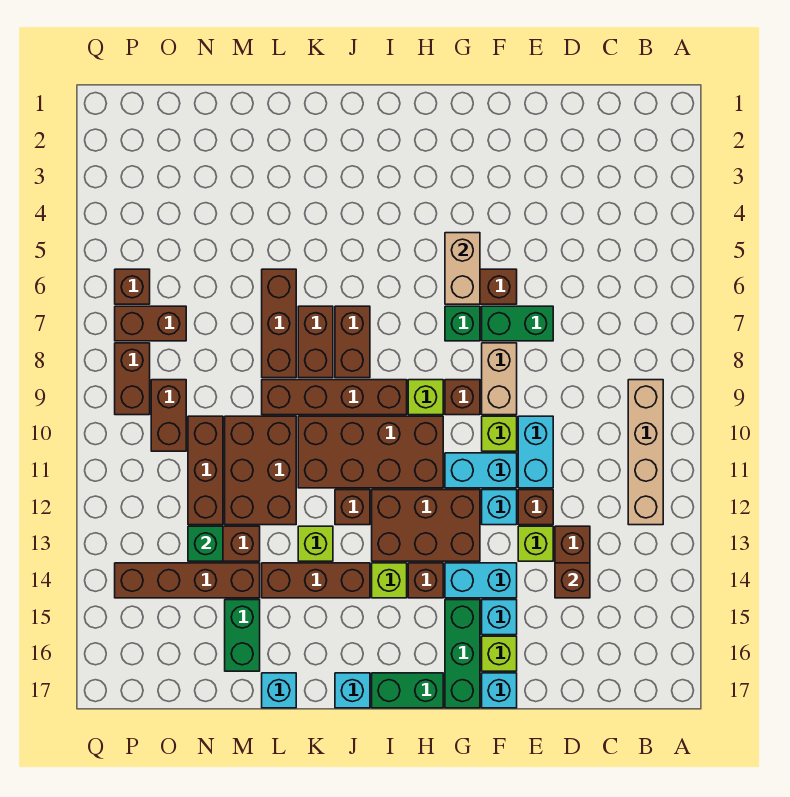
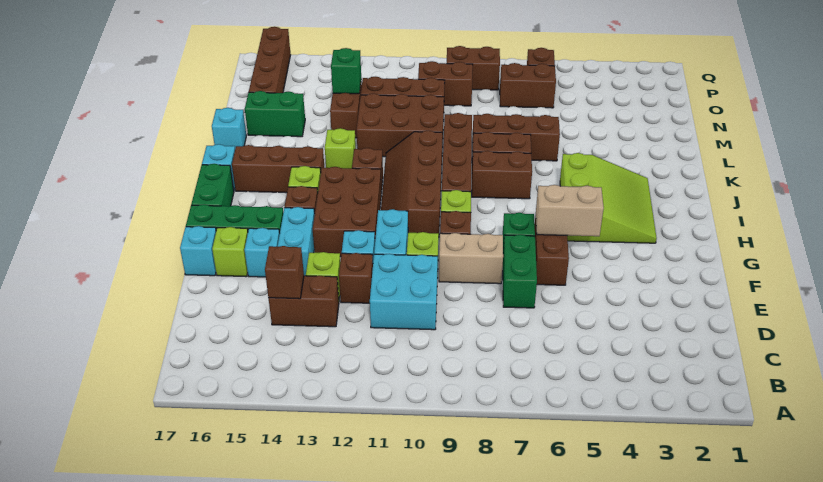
tan brick B9:B12 level 1 -> none
cyan brick E10:E11 level 1 -> cyan brick D10:E11 level 1
none -> lime slope H3:J5 level 1 top 5
brown brick H10:K11 level 1 -> brown slope H10:K11 level 1 top 10
brown brick J14:L14 level 1 -> brown brick J14:J16 level 1
brown brick M14:P14 level 1 -> brown brick N16:Q16 level 1
brown brick O7:P7 level 1 -> brown brick O6:O7 level 1

